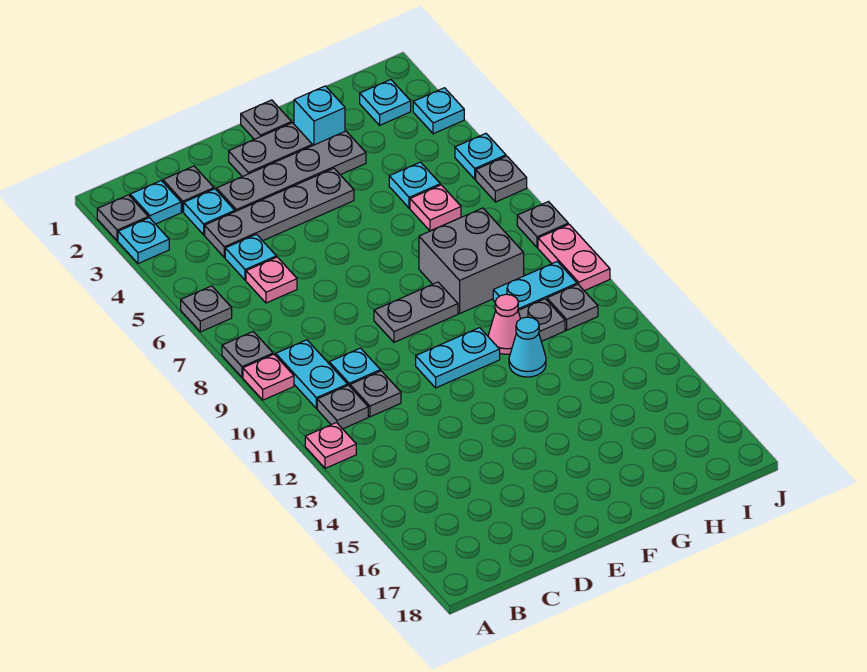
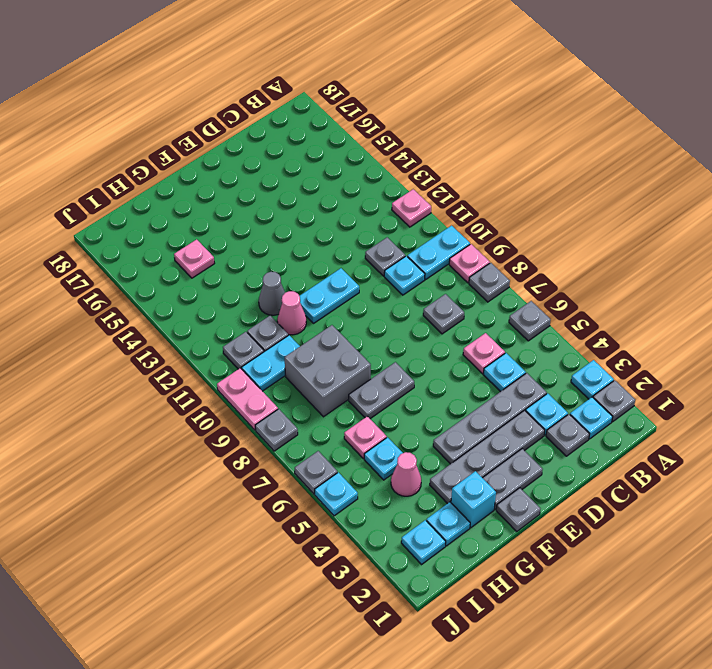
cyan plate B9:B10 level 1 -> cyan plate A10:B10 level 1
grey plate B11 level 1 -> grey plate C8 level 1
grey plate E9:F9 level 1 -> grey plate F7:G7 level 1
cyan cone G12 level 1 -> grey cone G12 level 1
none -> pink cone H4 level 1
none -> pink plate H15 level 1
cyan plate J3 level 1 -> cyan plate H2 level 1

